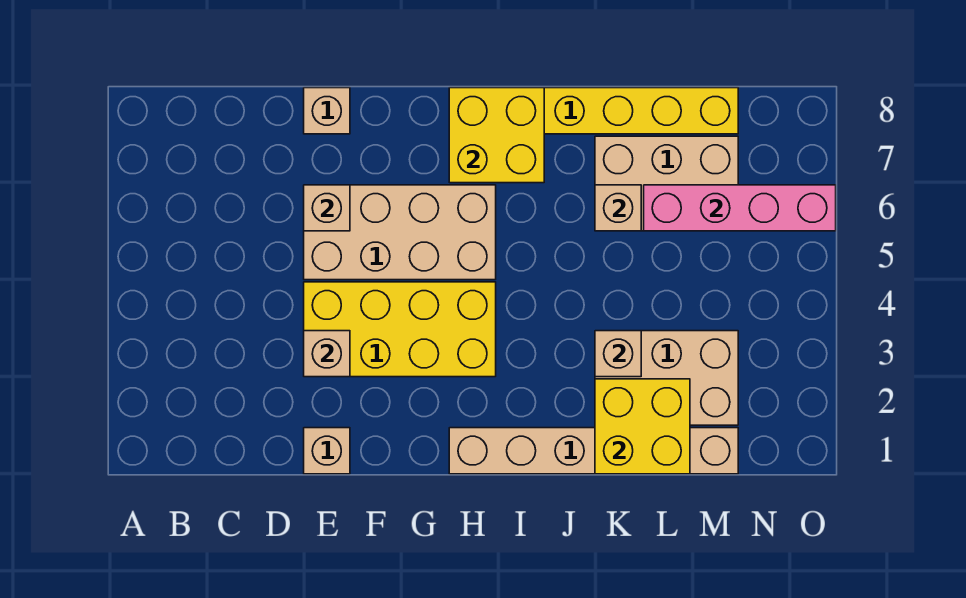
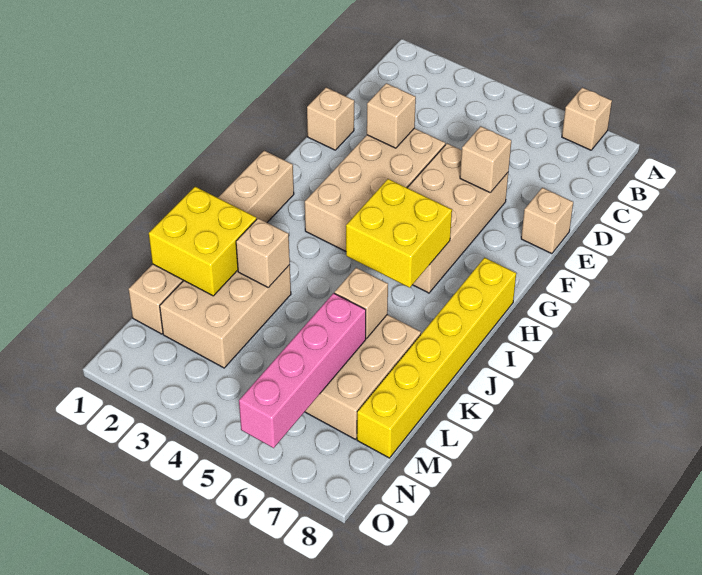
none -> tan brick A7 level 1
yellow brick E3:H4 level 1 -> tan brick E3:H4 level 1
yellow brick H7:I8 level 2 -> yellow brick H5:I6 level 2

